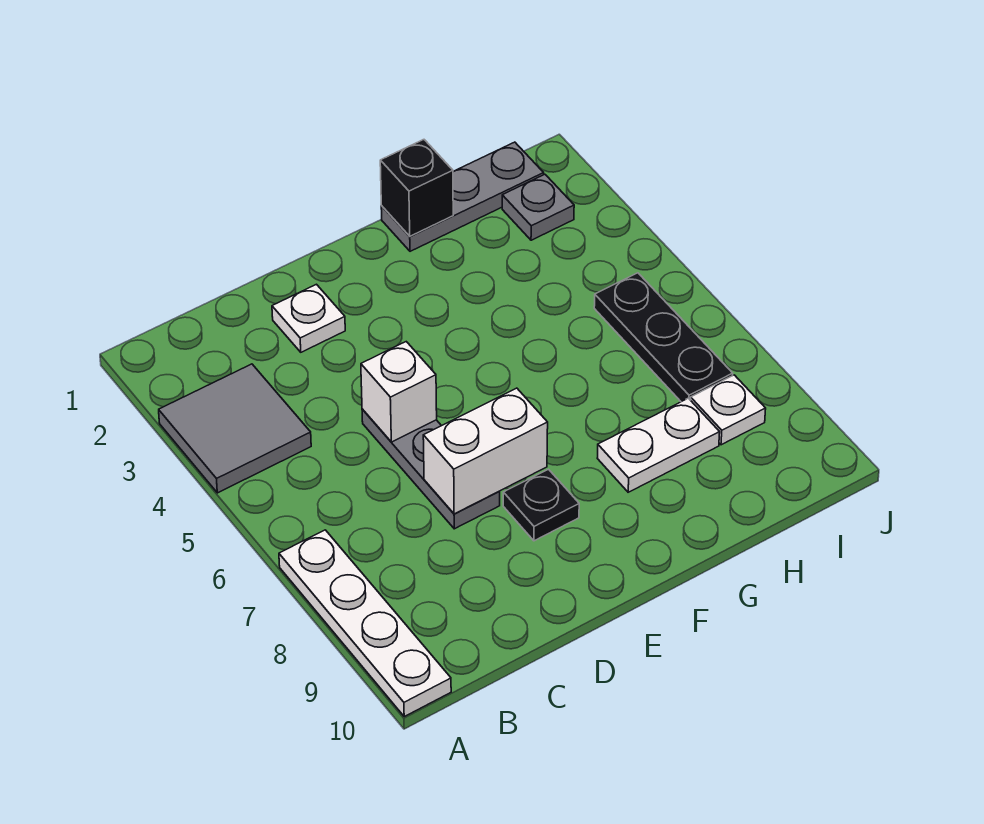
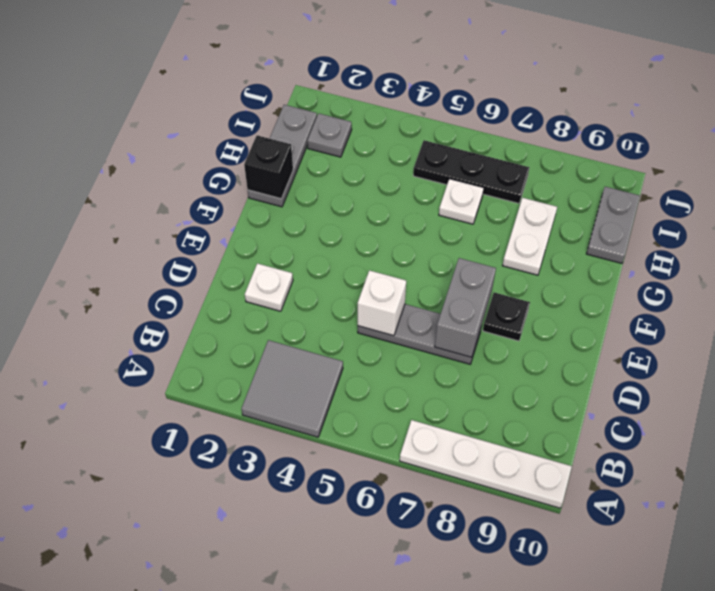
white brick D7:E7 level 2 -> grey brick D7:E7 level 2
none -> grey plate H10:I10 level 1
white plate I8 level 1 -> white plate H6 level 1

